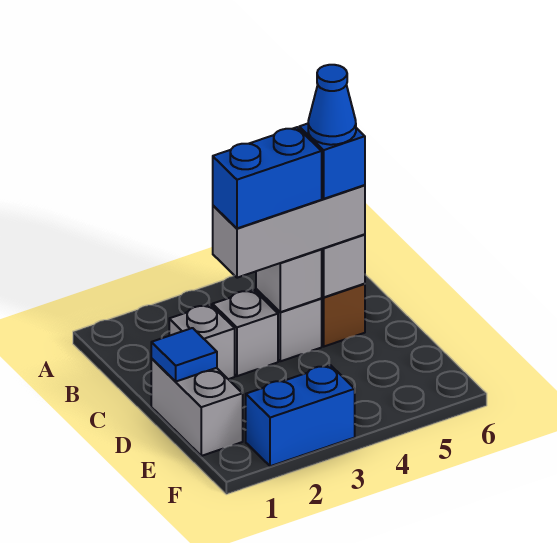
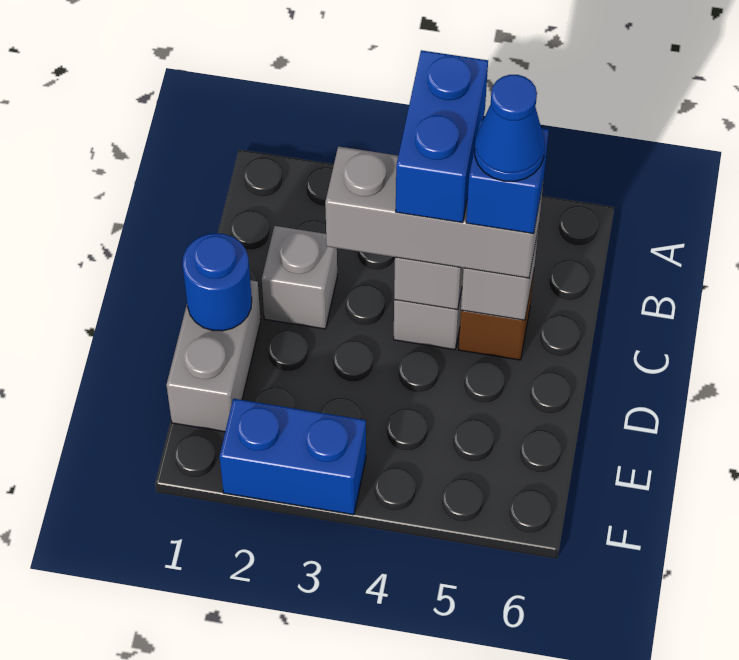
grey brick C3 level 1 -> none
blue brick C3:C4 level 4 -> blue brick B4:C4 level 4
blue tile D1 level 2 -> blue round brick D1 level 2

